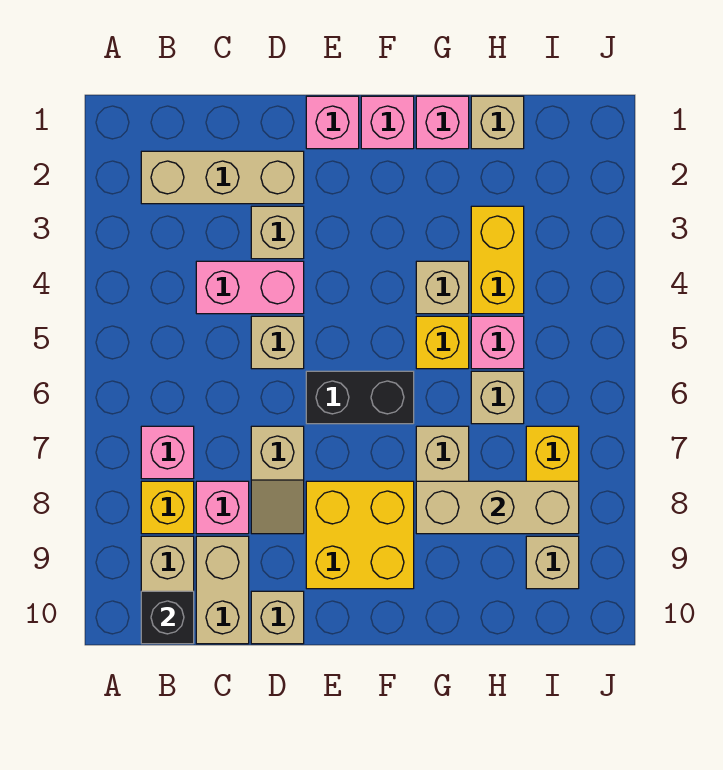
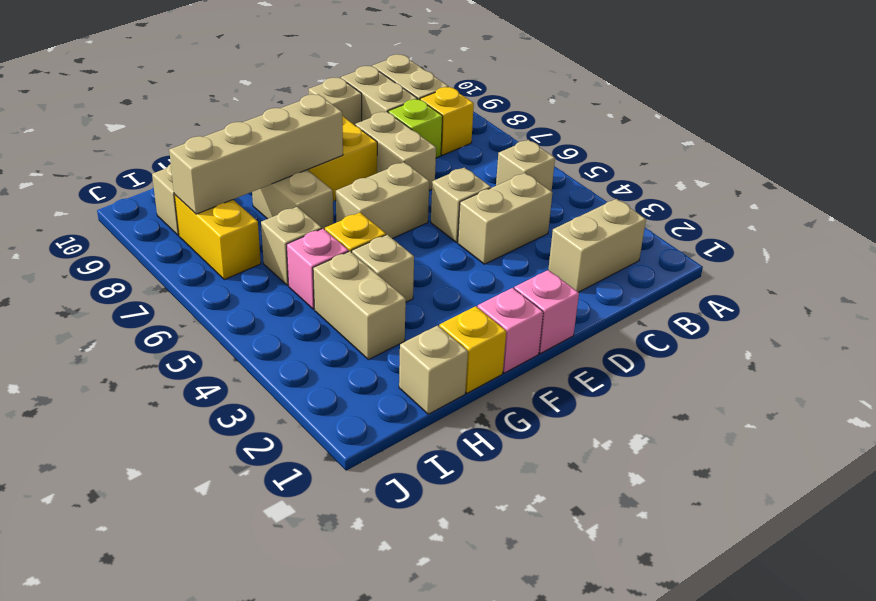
tan brick B2:D2 level 1 -> tan brick B2:C2 level 1
pink brick B7 level 1 -> none
black brick B10 level 2 -> none
pink brick C4:D4 level 1 -> tan brick C4:D4 level 1
pink brick C8 level 1 -> lime brick C8 level 1
tan brick D3 level 1 -> tan brick B5 level 1
tan slope D7:D8 level 1 top 7 -> tan brick D7:D8 level 1
black brick E6:F6 level 1 -> tan brick E6:F6 level 1
pink brick G1 level 1 -> yellow brick G1 level 1
tan brick G8:I8 level 2 -> tan brick F8:I8 level 2
yellow brick H3:H4 level 1 -> tan brick H3:H4 level 1

